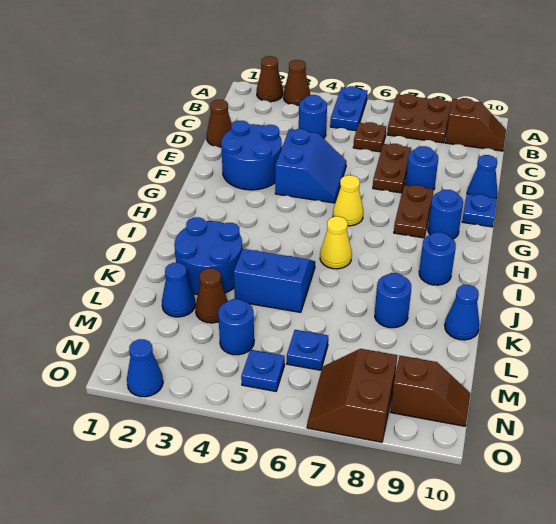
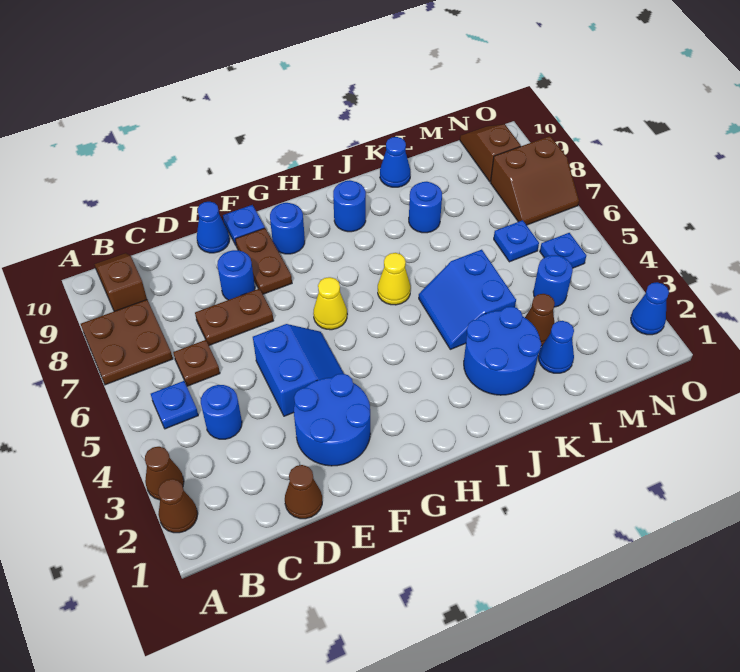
blue plate A5:B5 level 1 -> blue plate B5 level 1
blue slope E4:F5 level 1 top 4 -> blue slope E4:F5 level 1 top E
brown plate F8:G8 level 1 -> brown plate F8:F9 level 1

